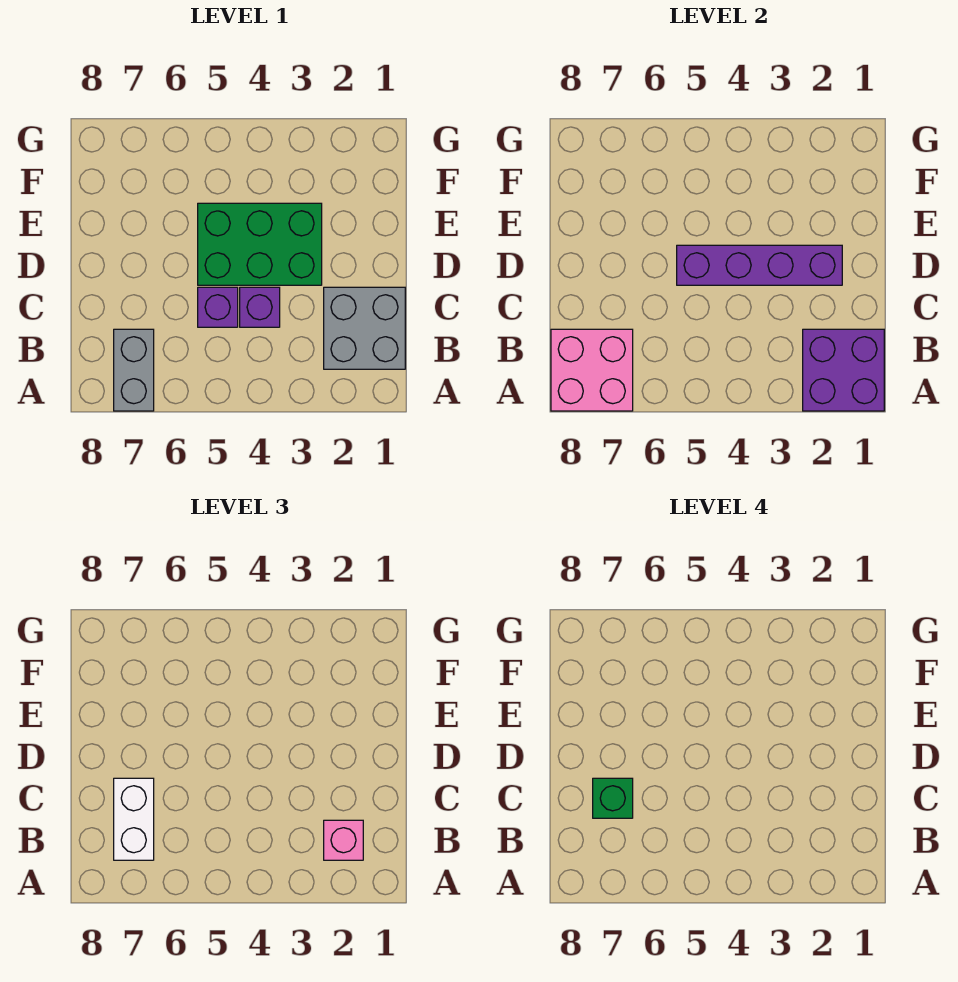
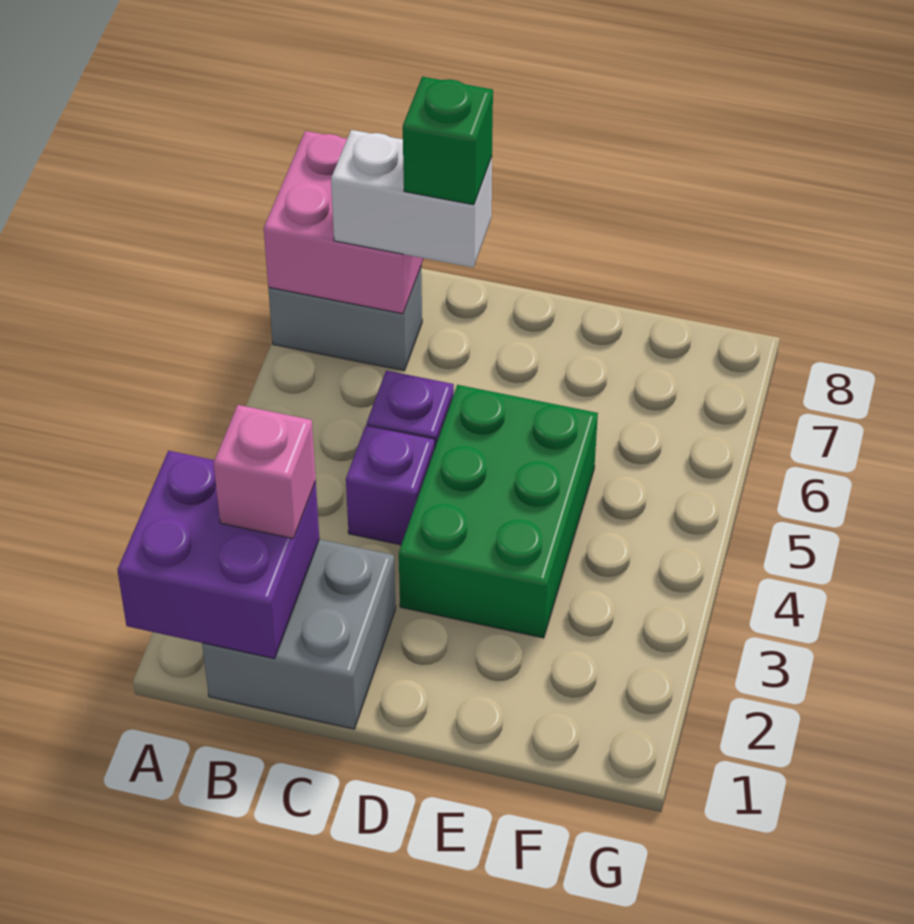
purple brick D2:D5 level 2 -> none

